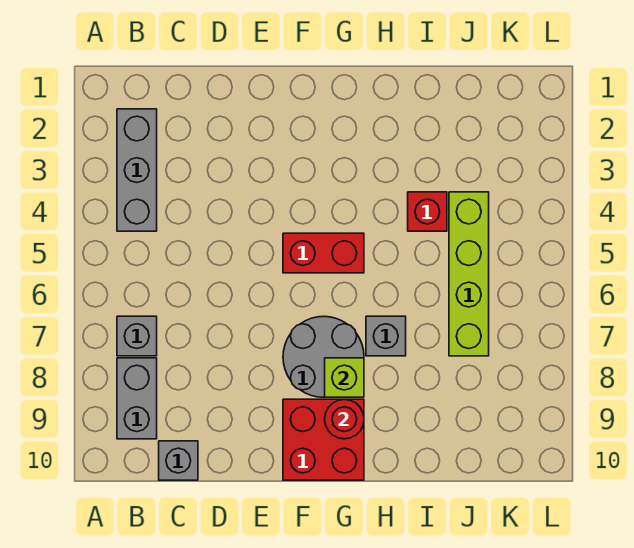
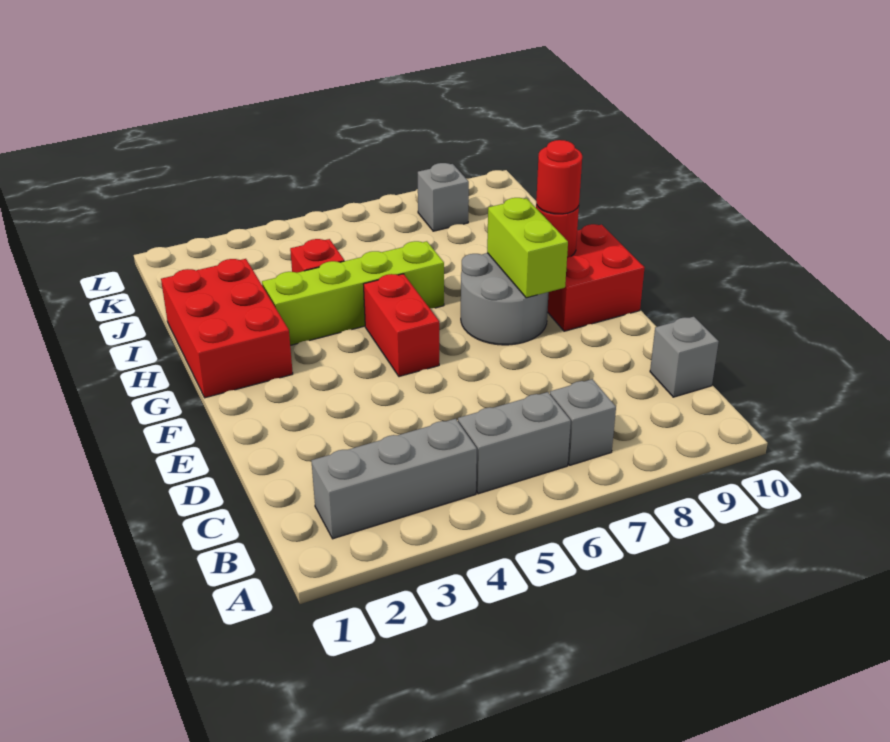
grey brick B8:B9 level 1 -> grey brick B5:B6 level 1
none -> red brick G1:I2 level 1
lime brick G8 level 2 -> lime brick F8:G8 level 2
none -> red round brick G9 level 3
grey brick H7 level 1 -> grey brick K8 level 1
lime brick J4:J7 level 1 -> lime brick H3:H6 level 1

